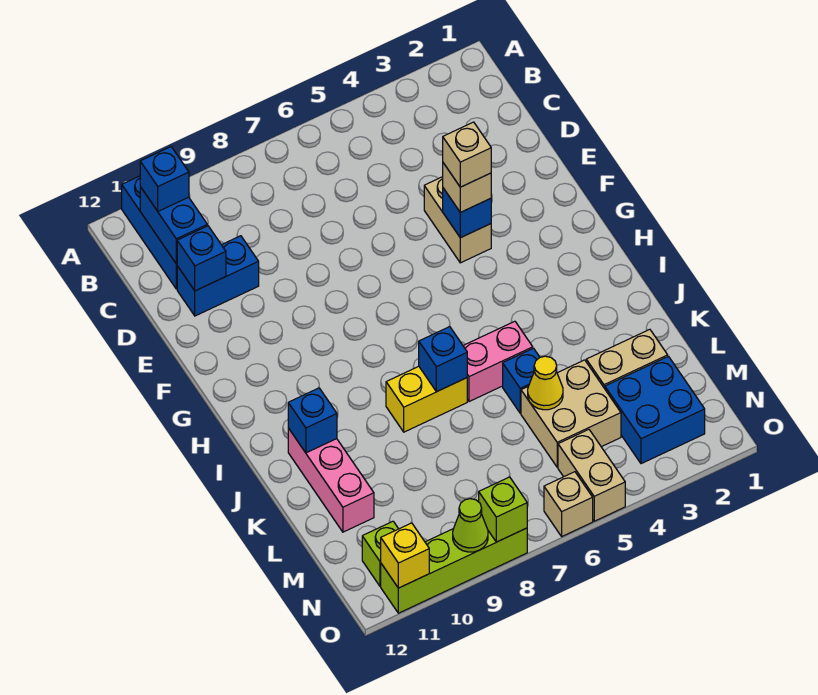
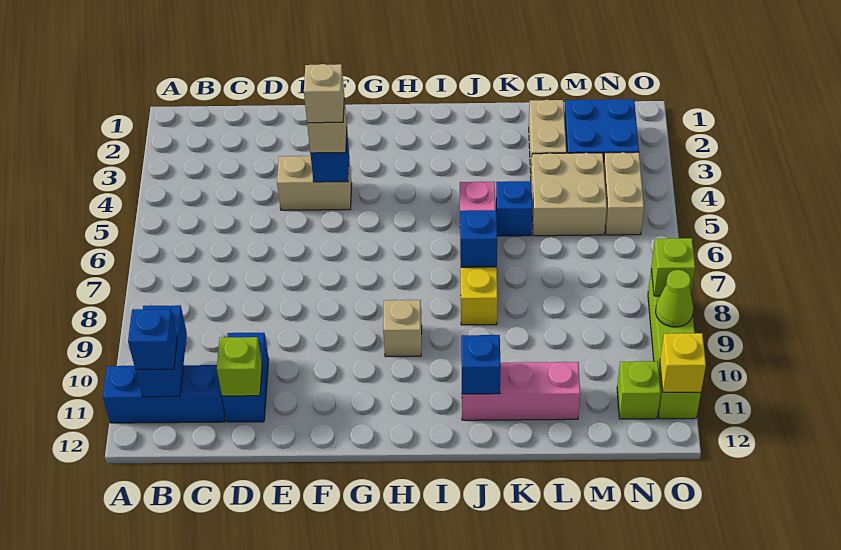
blue brick B11:C11 level 2 -> blue brick B10:B11 level 2
blue brick D11 level 2 -> lime brick D11 level 2
yellow cone L5 level 2 -> none
tan brick N5:O5 level 1 -> tan brick N4:N5 level 1
tan brick O6 level 1 -> tan brick H9 level 1

